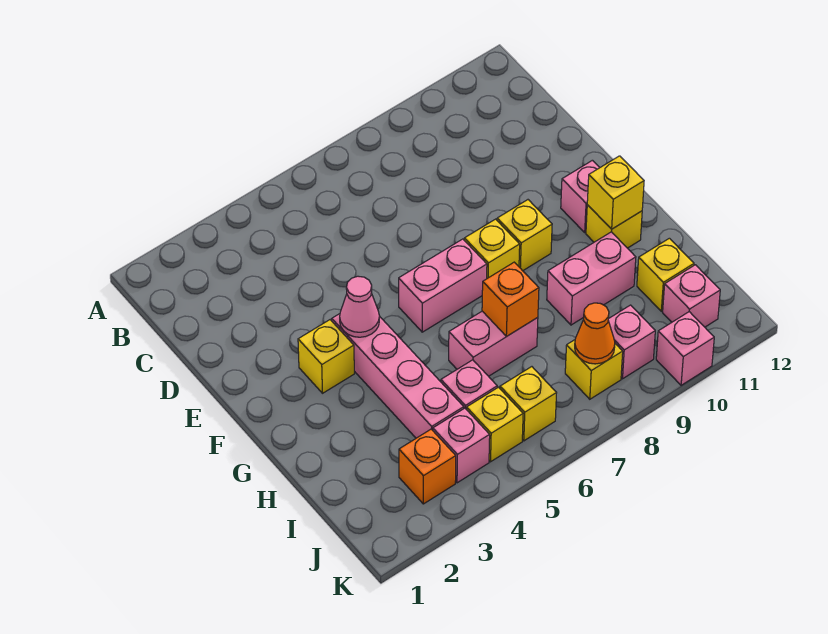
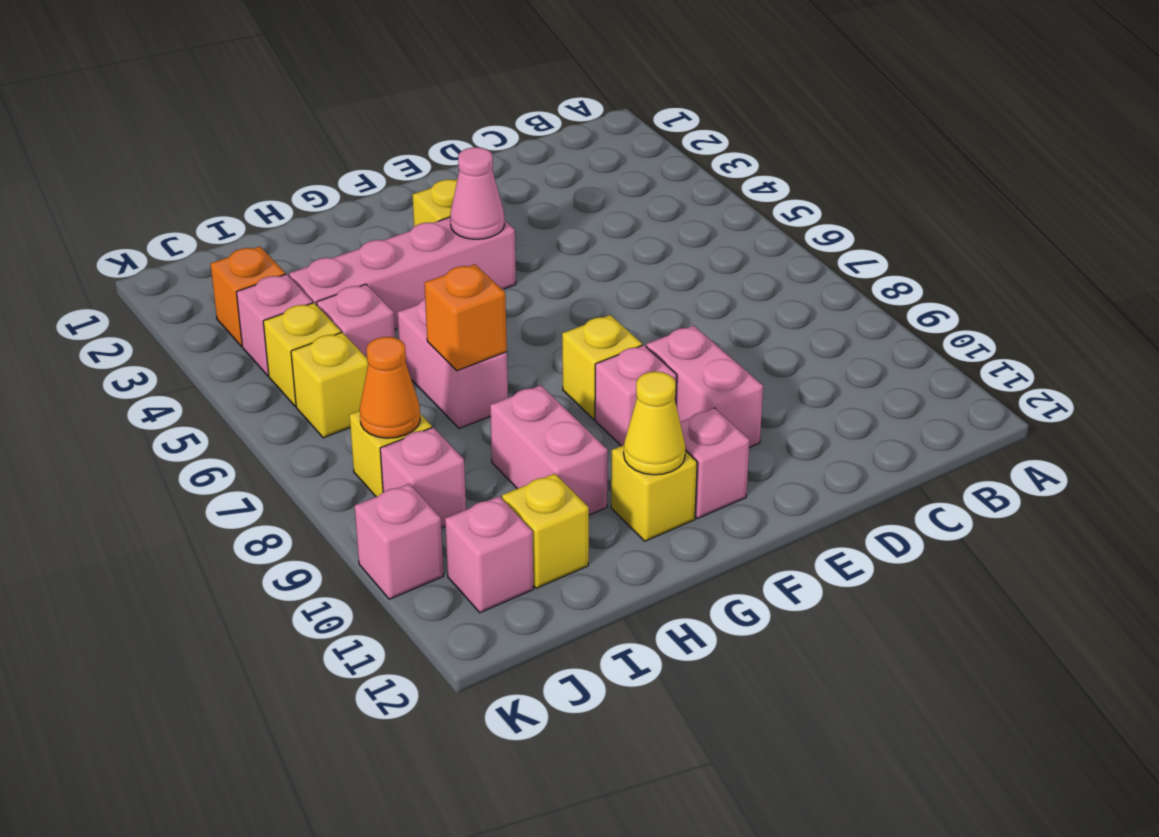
pink brick F6:F7 level 1 -> pink brick E9:E10 level 1
yellow brick F9 level 1 -> pink brick F9 level 1
yellow brick G11 level 2 -> yellow cone G11 level 2

